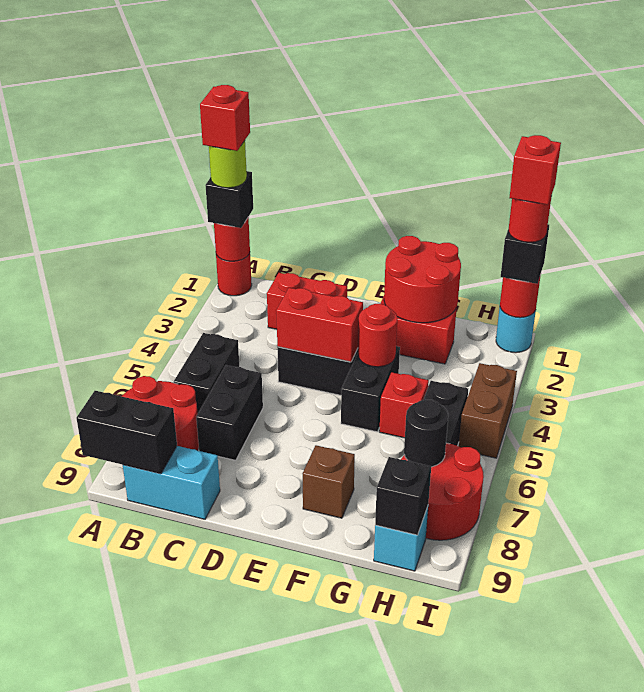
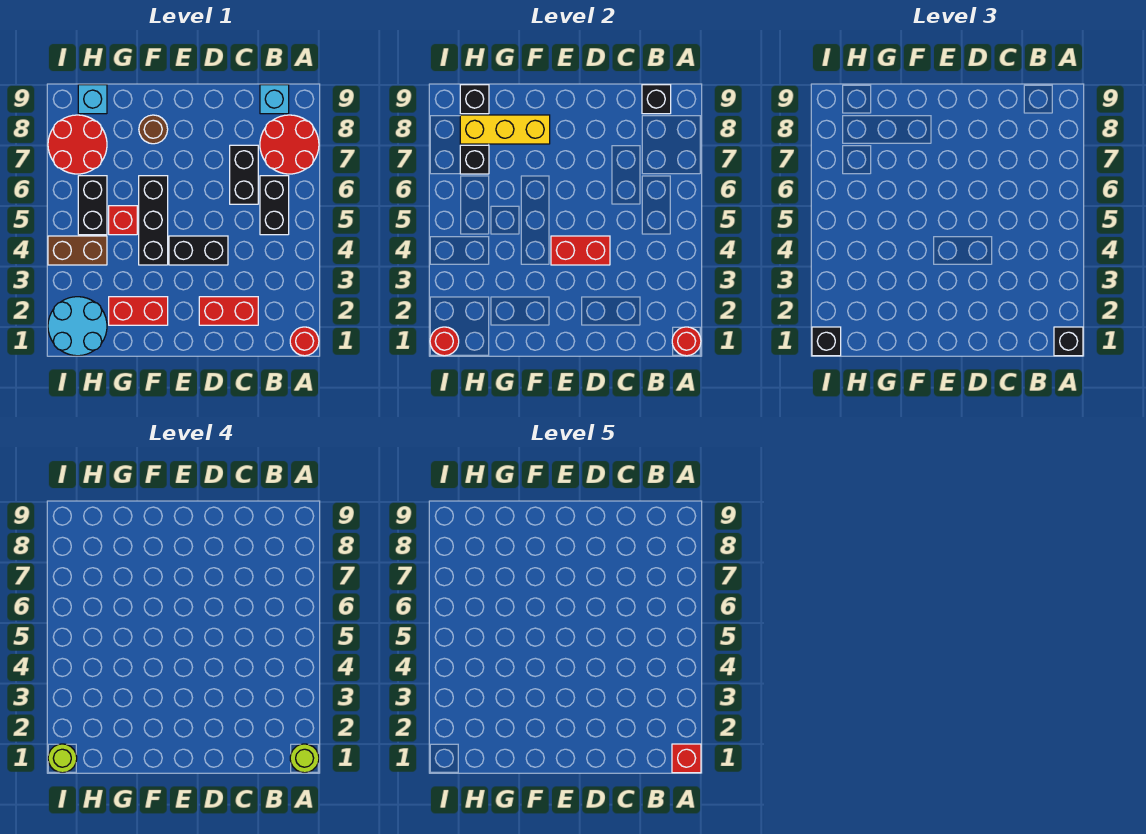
black brick A9:B9 level 2 -> black brick B9 level 2
cyan brick B9:C9 level 1 -> cyan brick B9 level 1
red round brick F1:G2 level 2 -> none
black brick F4:F5 level 1 -> black brick F4:F6 level 1
red round brick F4 level 2 -> none
brown brick F8 level 1 -> brown round brick F8 level 1
none -> yellow brick F8:H8 level 2
black round brick H7 level 2 -> black brick H7 level 2
cyan round brick I1 level 1 -> cyan round brick H1:I2 level 1
red round brick I1 level 4 -> lime round brick I1 level 4
red brick I1 level 5 -> none
brown brick I4:I5 level 1 -> brown brick H4:I4 level 1

